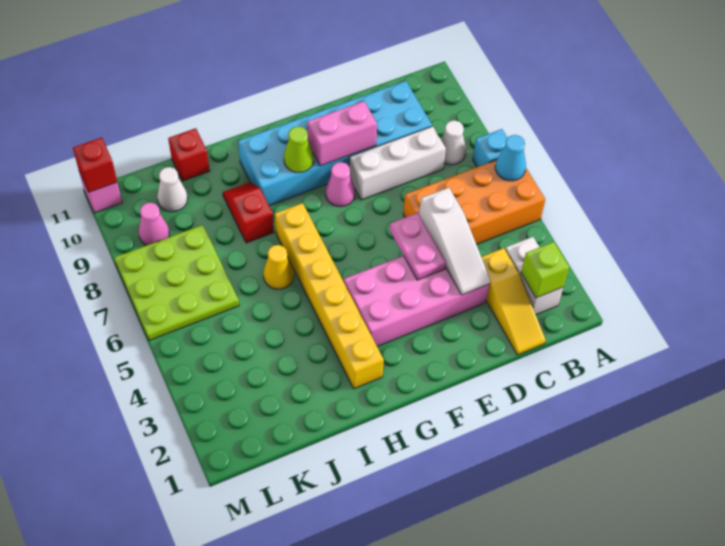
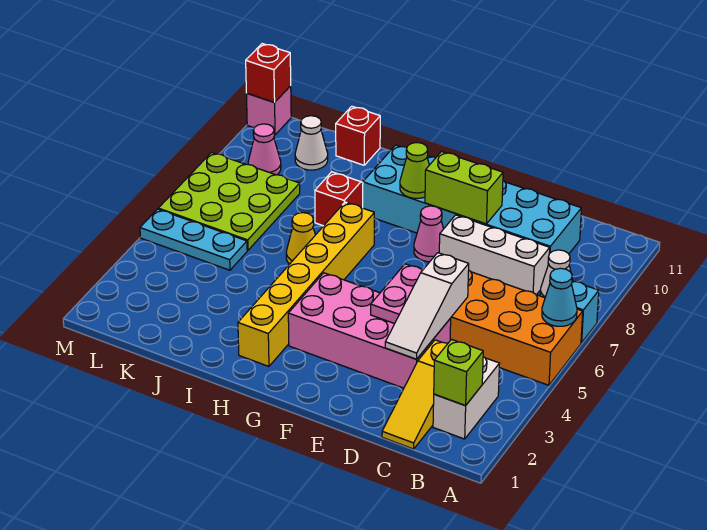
pink brick E9:F9 level 2 -> lime brick E9:F9 level 2
none -> cyan plate K5:M5 level 1

